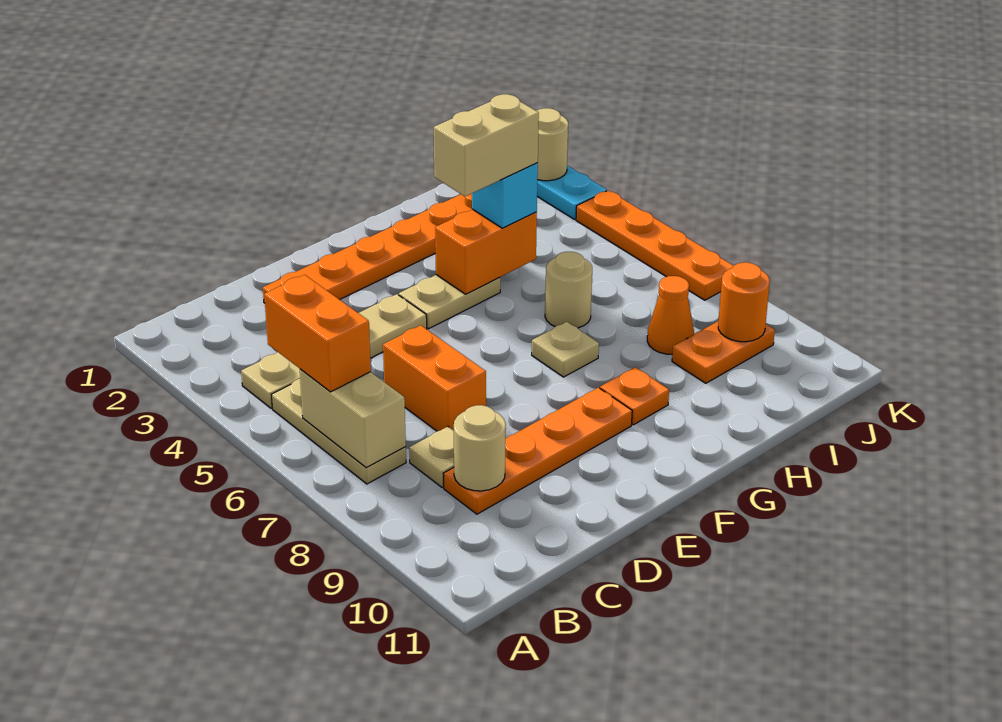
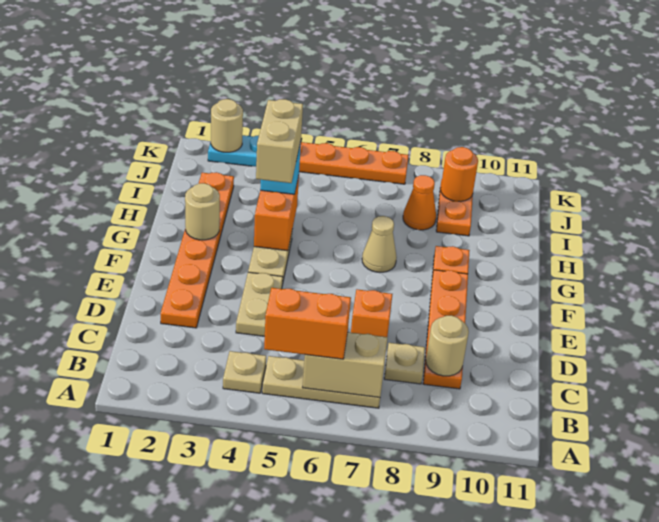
orange brick D6:D7 level 1 -> orange brick D7 level 1
tan plate G7 level 1 -> tan cone G7 level 1
tan round brick H6 level 1 -> tan round brick G2 level 2

